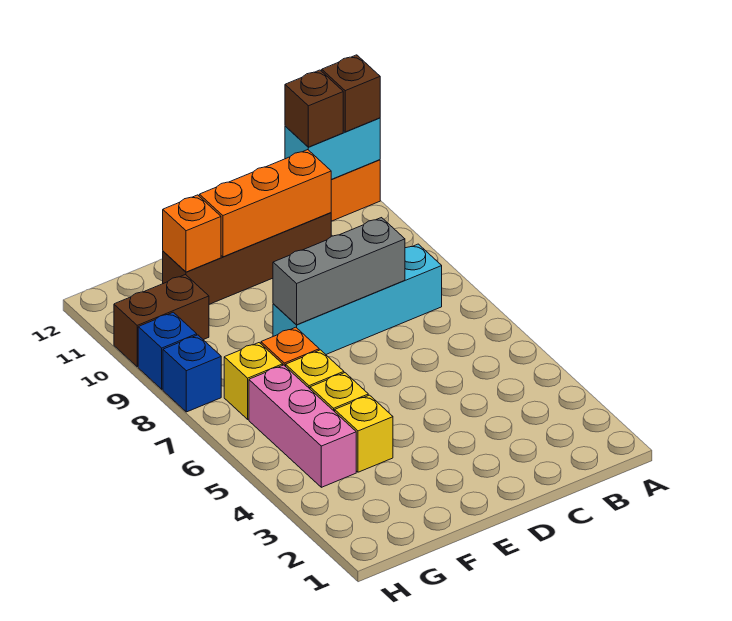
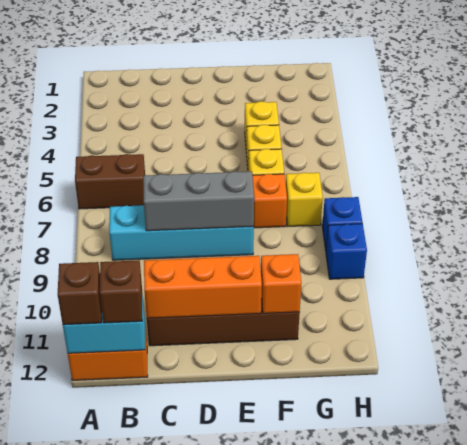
pink brick G4:G6 level 1 -> none
brown brick G10:H10 level 1 -> brown brick A6:B6 level 1

